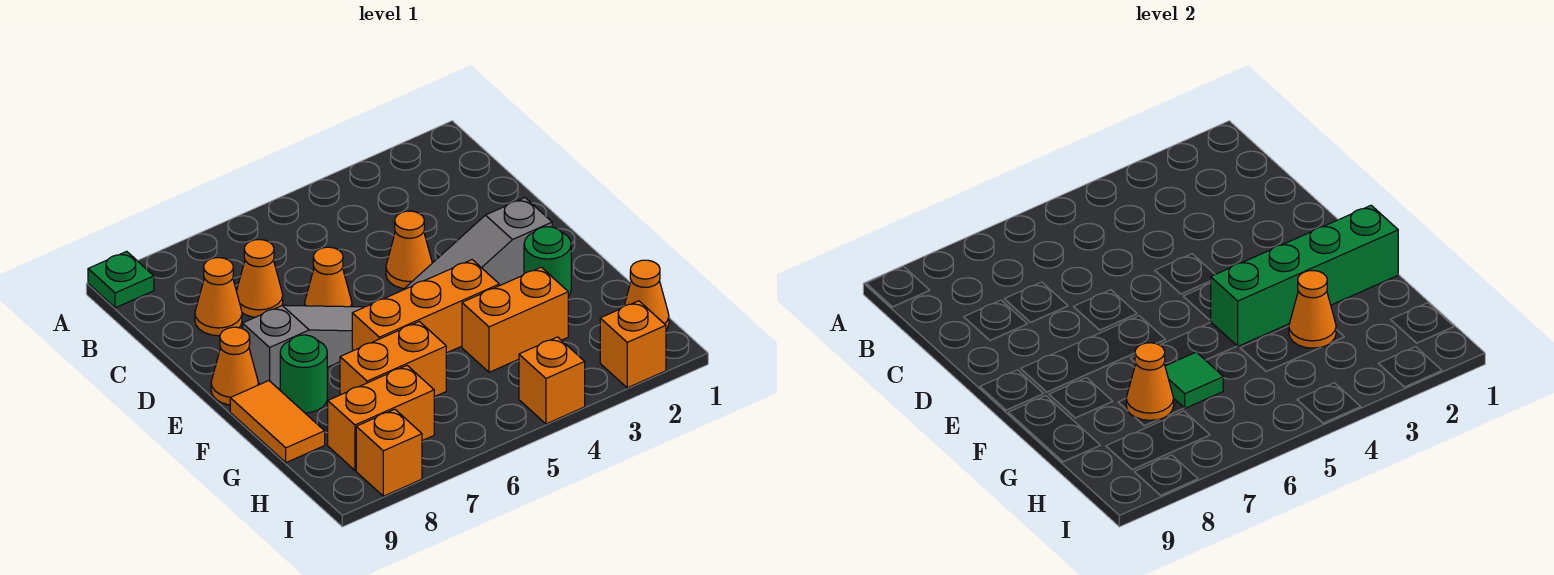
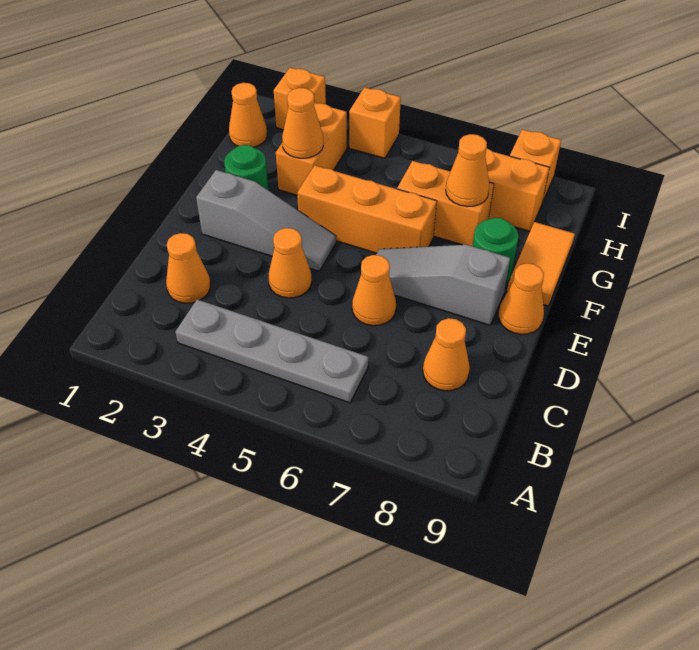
green plate A9 level 1 -> none
none -> grey plate B3:B6 level 1
orange cone C7 level 1 -> orange cone C2 level 1
green brick F1:F4 level 2 -> none
orange brick G3:G4 level 1 -> orange brick G3:H3 level 1
green tile G6 level 2 -> none

